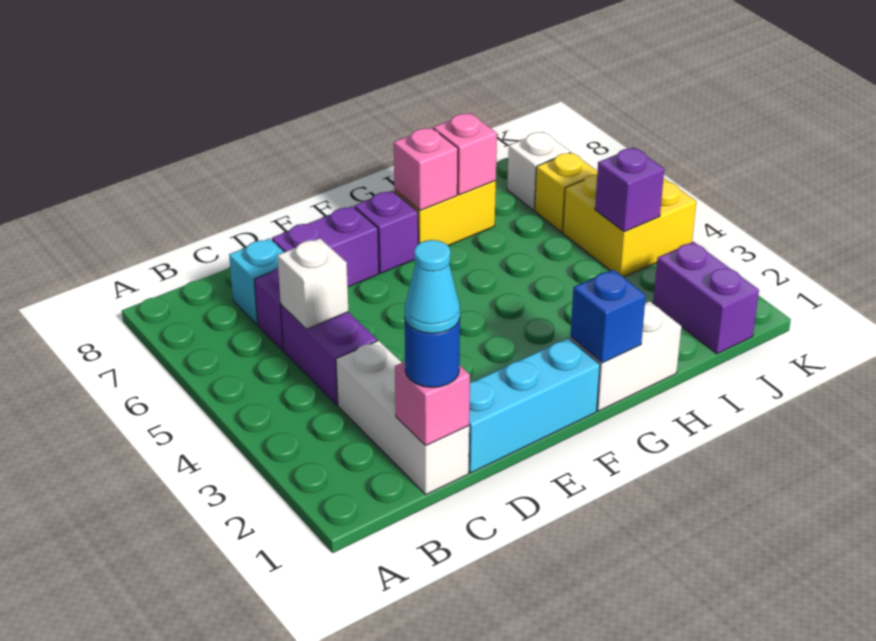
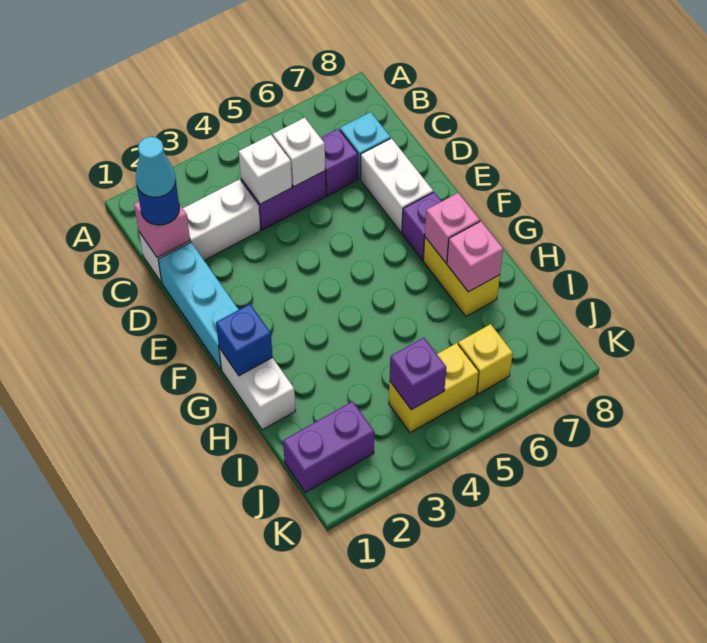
purple brick D7:E7 level 1 -> white brick D7:E7 level 1
yellow brick J4:K5 level 1 -> yellow brick J4:J5 level 1
white brick J7 level 1 -> white brick C4 level 2

